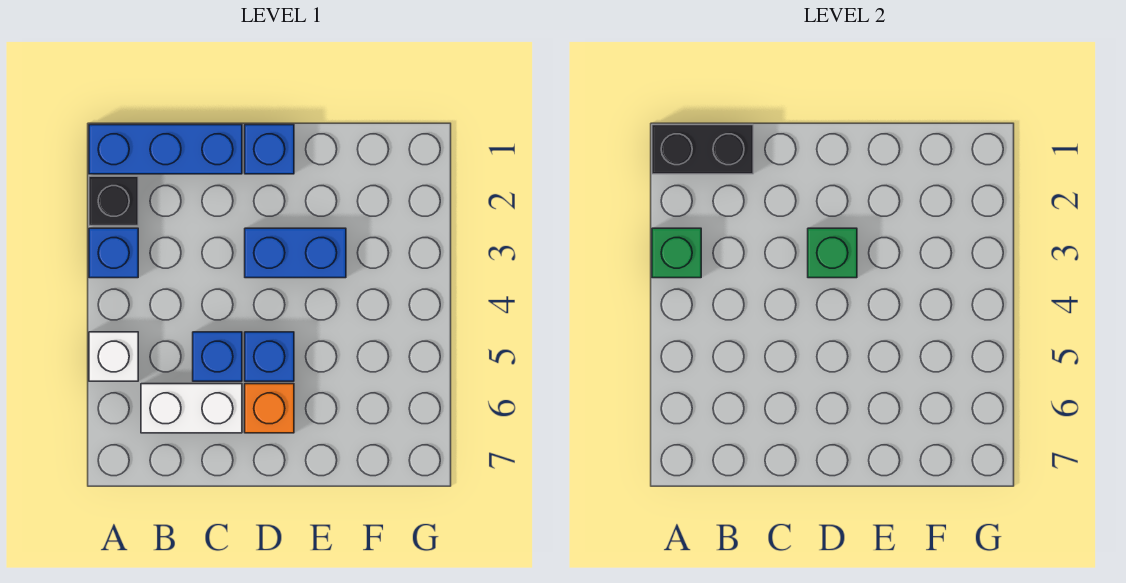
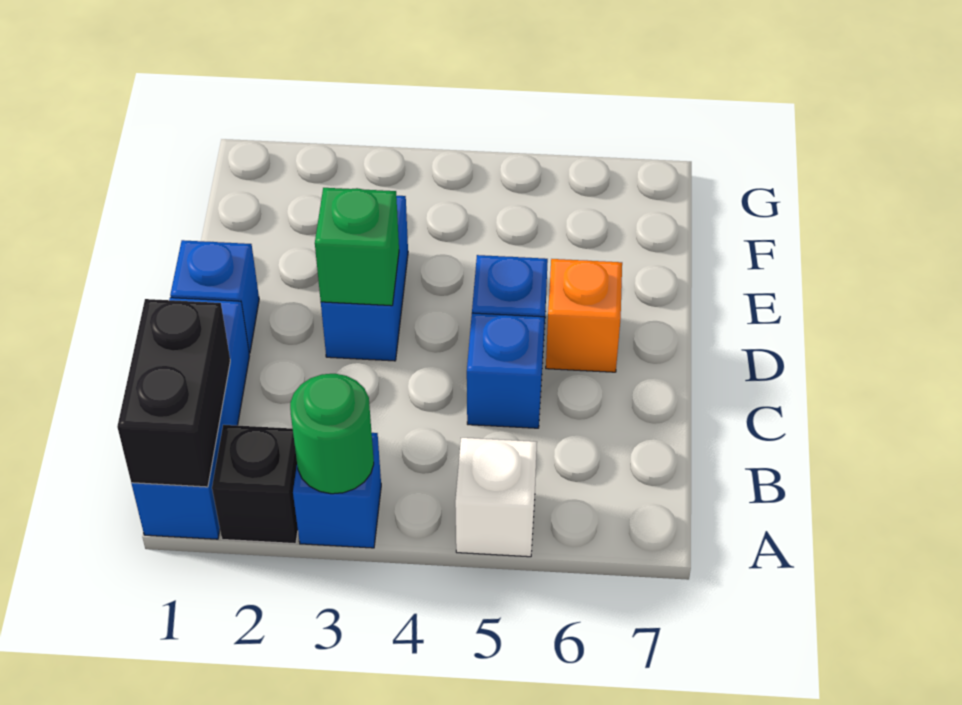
green brick A3 level 2 -> green round brick A3 level 2
white brick B6:C6 level 1 -> none

